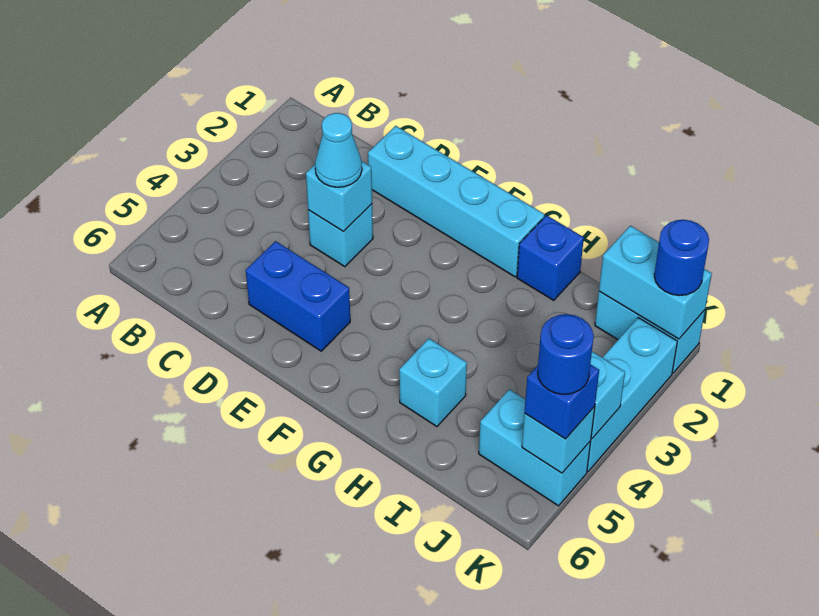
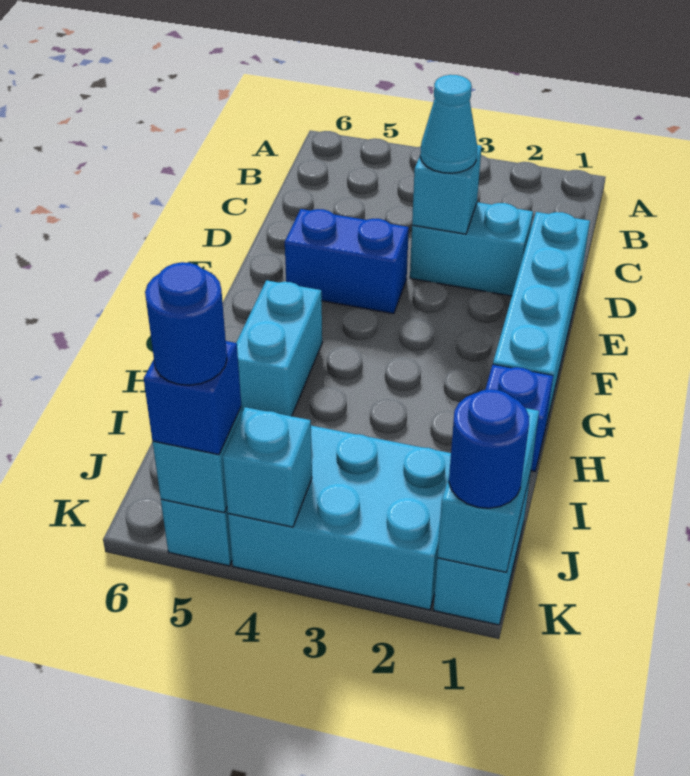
cyan brick D3 level 1 -> cyan brick D2:D3 level 1
blue brick D5:E5 level 1 -> blue brick E4:E5 level 1
cyan brick H5 level 1 -> cyan brick G5:H5 level 1
cyan brick K2:K4 level 1 -> cyan brick J2:K4 level 1

